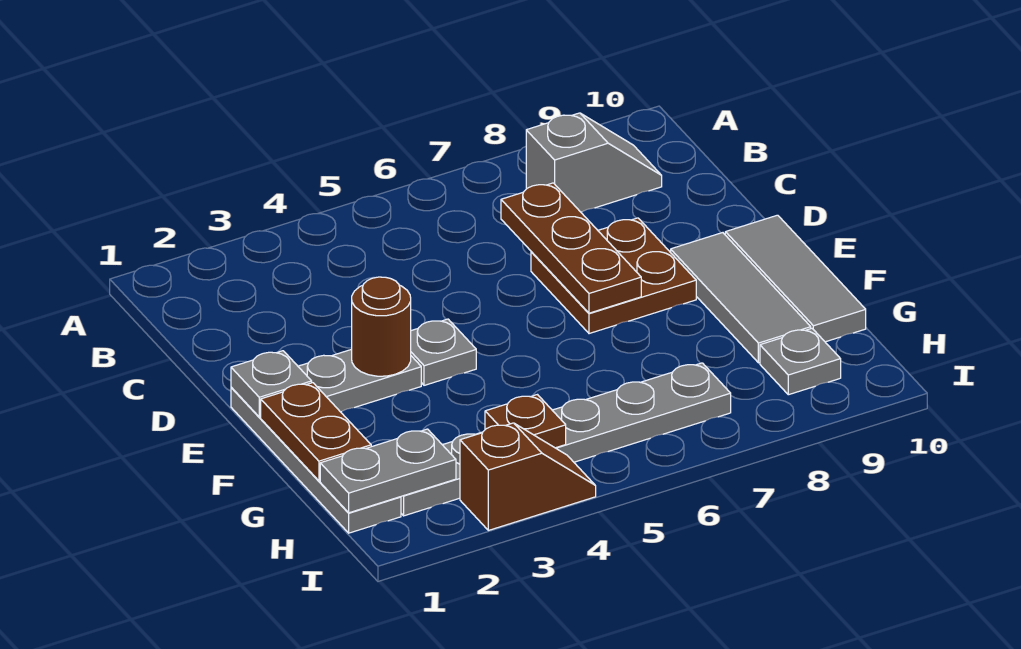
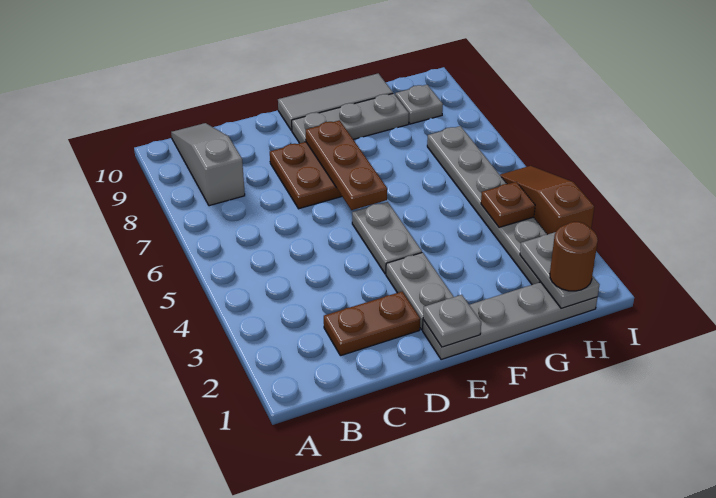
grey slope B8:B9 level 1 top 8 -> grey slope B8:B10 level 1 top 8
brown plate C7:E7 level 2 -> brown plate E6:E8 level 2
brown round brick E3 level 2 -> brown round brick H1 level 3
grey plate E4 level 1 -> grey plate E4:E5 level 1
grey tile E9:G9 level 1 -> grey plate E9:G9 level 1
brown plate F1:G1 level 2 -> brown plate C2:D2 level 1
brown slope I3:I4 level 1 top 3 -> brown slope I3:I5 level 1 top 3

